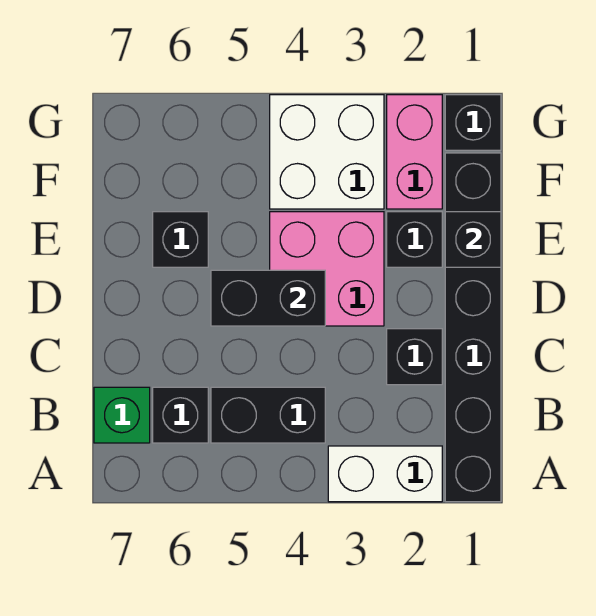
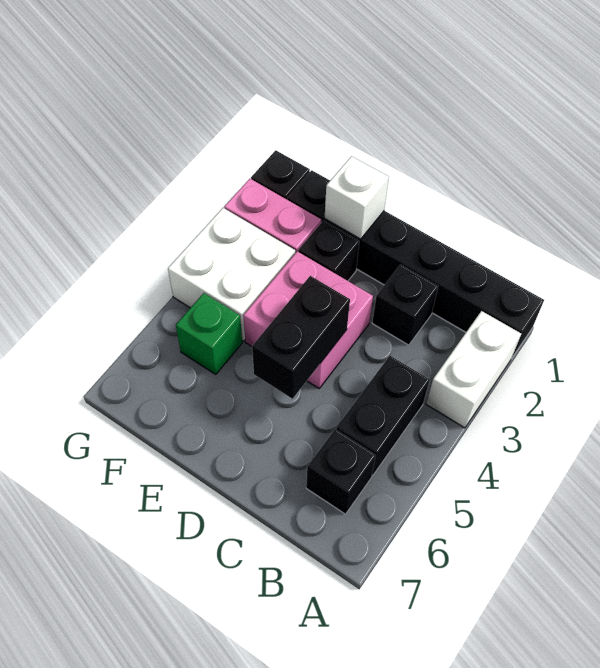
green brick B7 level 1 -> green brick F5 level 1
black brick E1 level 2 -> white brick E1 level 2
black brick E6 level 1 -> none

